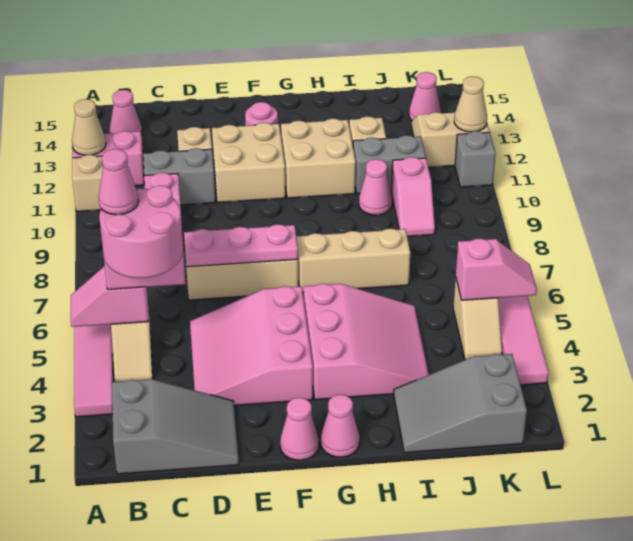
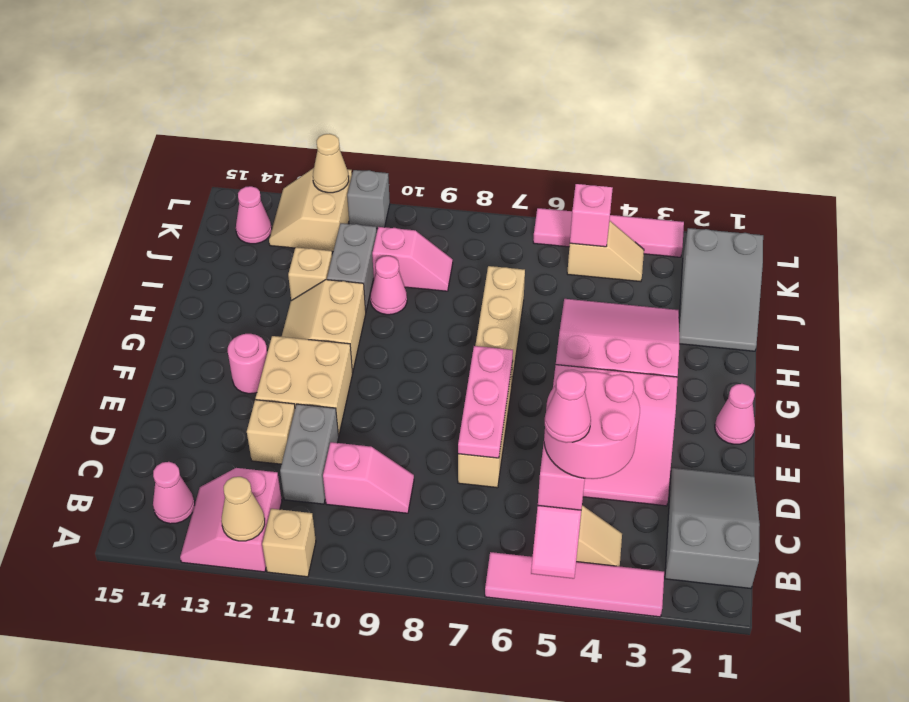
pink cone G1 level 1 -> none
tan brick G11:H12 level 1 -> tan slope G11:H12 level 1 top 11

